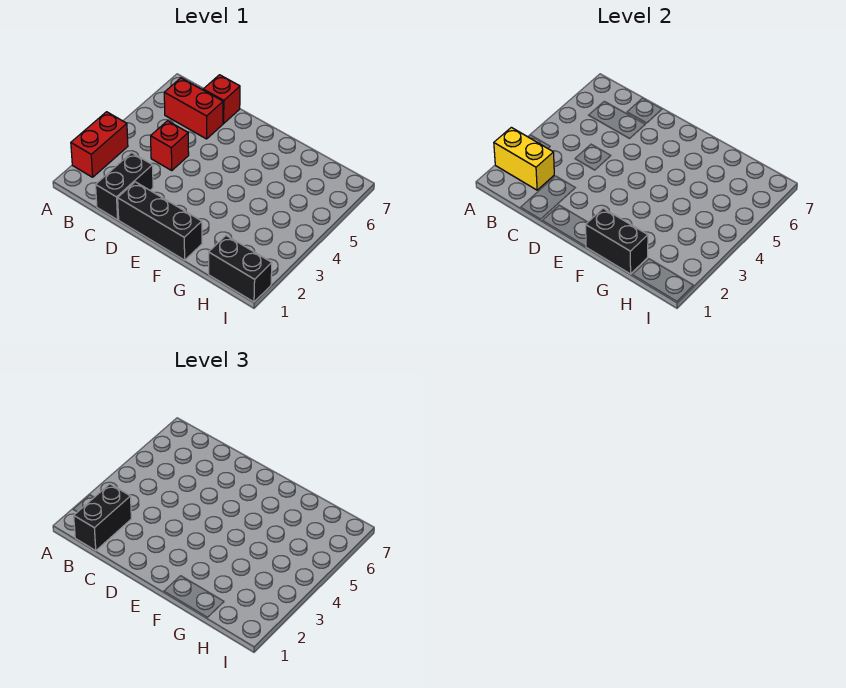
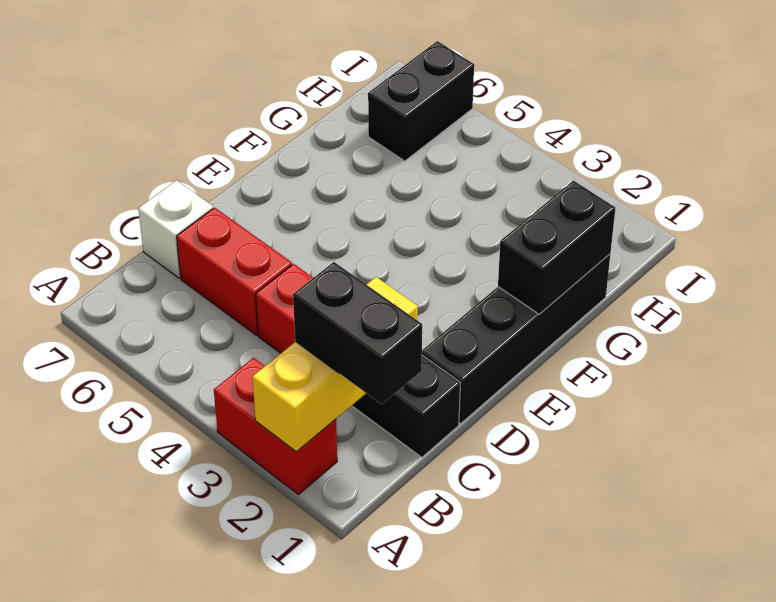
yellow brick A2:B2 level 2 -> yellow brick A2:C2 level 2
red brick B6:C6 level 1 -> red brick C5:C6 level 1
red brick C7 level 1 -> white brick C7 level 1
black brick D1:F1 level 1 -> black brick D1:G1 level 1
black brick H1:I1 level 1 -> black brick H6:I6 level 1

